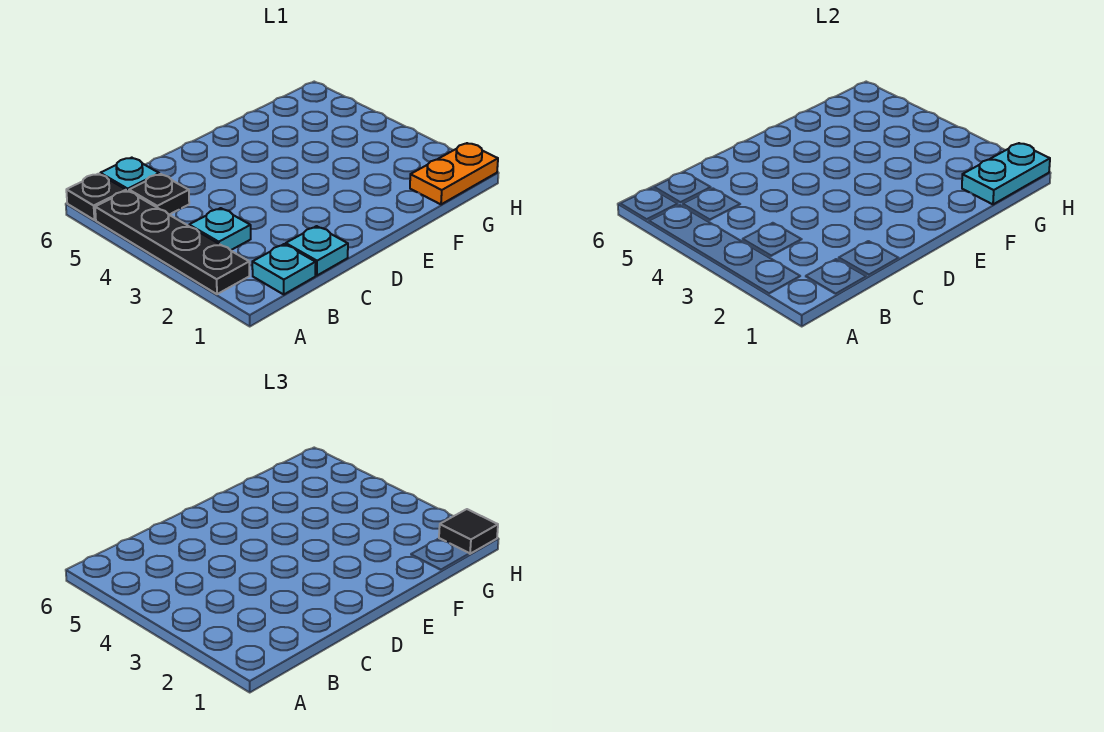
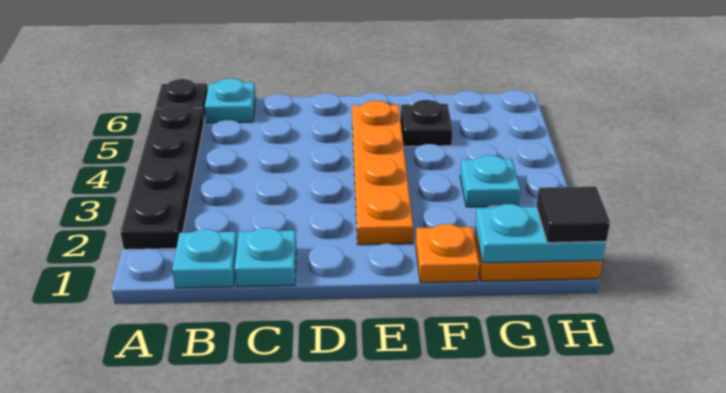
cyan plate B3 level 1 -> cyan plate G3 level 1
black plate B5 level 1 -> black plate F5 level 1
none -> orange plate E2:E5 level 1
none -> orange plate F1 level 1

